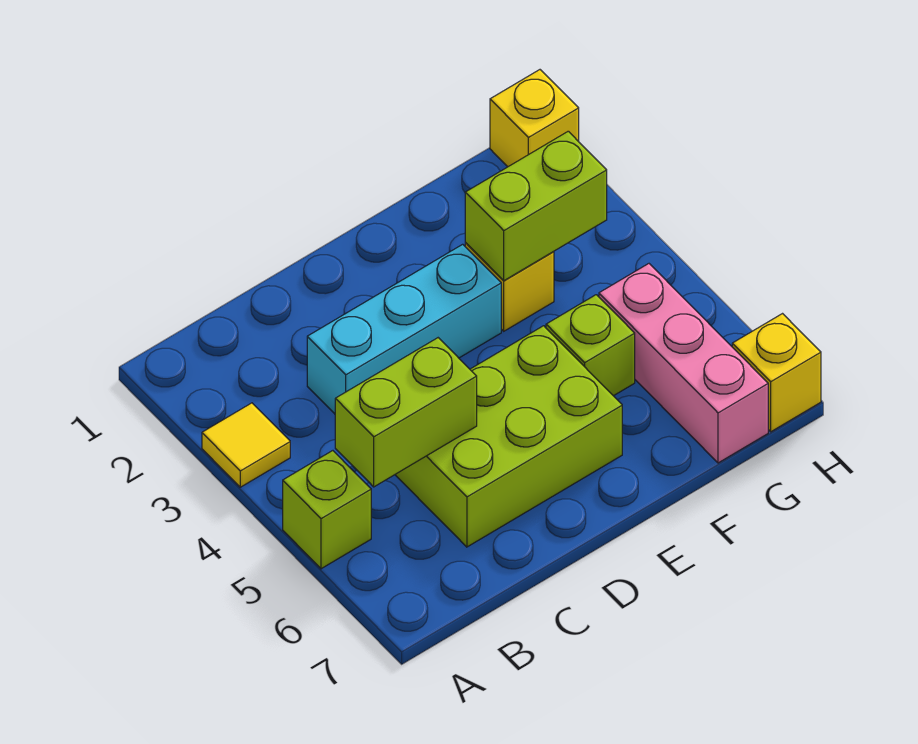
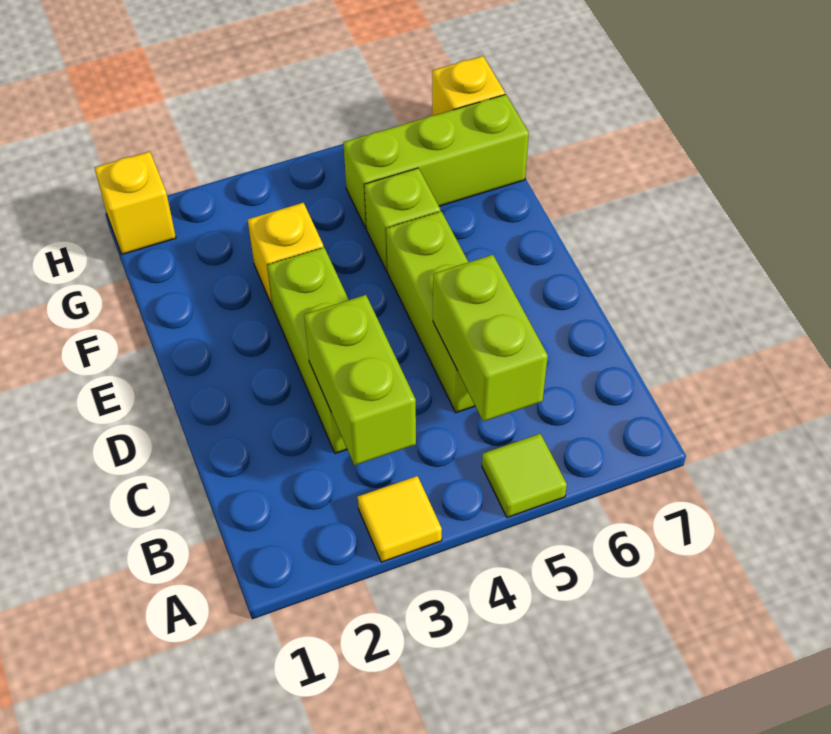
lime brick A5 level 1 -> lime tile A5 level 1
cyan brick C3:E3 level 1 -> lime brick C3:E3 level 1
lime brick C5:E6 level 1 -> lime brick C5:E5 level 1
lime brick F3:G3 level 2 -> lime brick B3:C3 level 2
pink brick G5:G7 level 1 -> lime brick G5:G7 level 1

